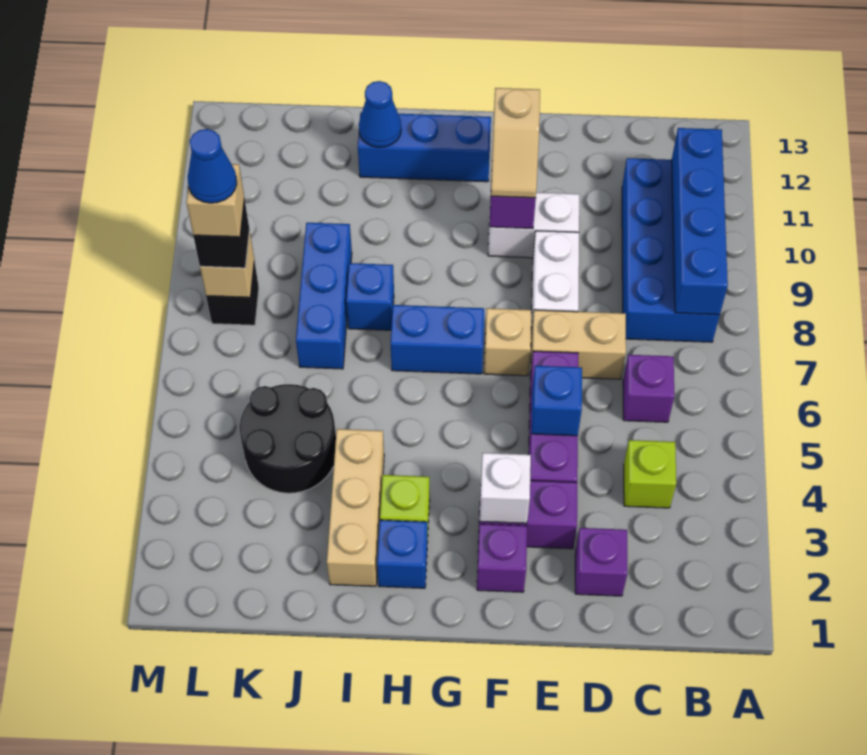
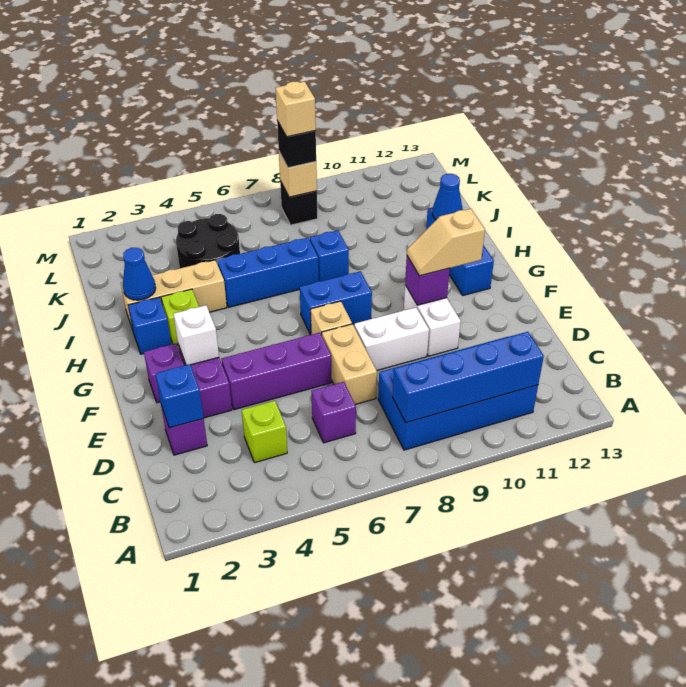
blue brick E5 level 2 -> blue brick D2 level 2
blue brick G7:H7 level 1 -> blue brick G7:G8 level 1
blue brick J7:J9 level 1 -> blue brick I5:I7 level 1
blue cone L8 level 5 -> blue cone I2 level 2

